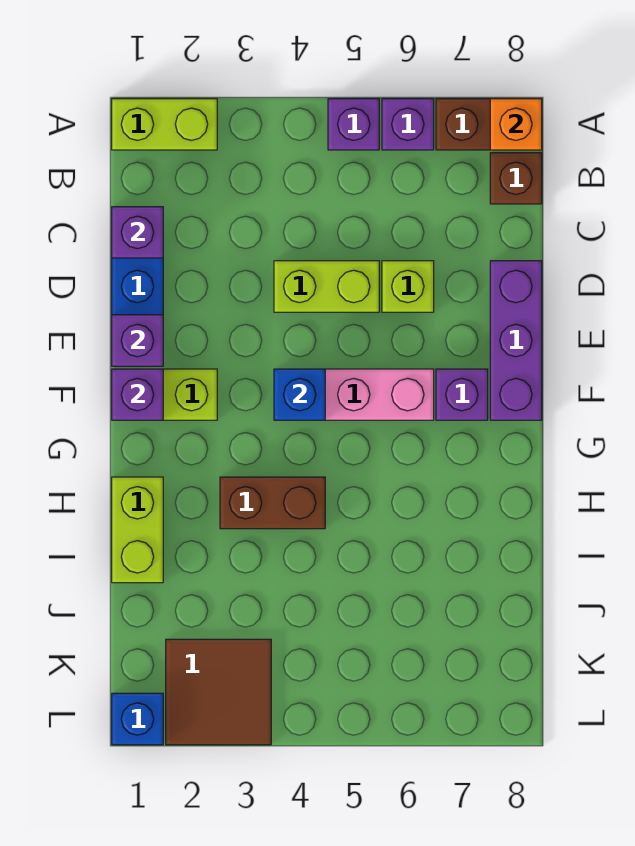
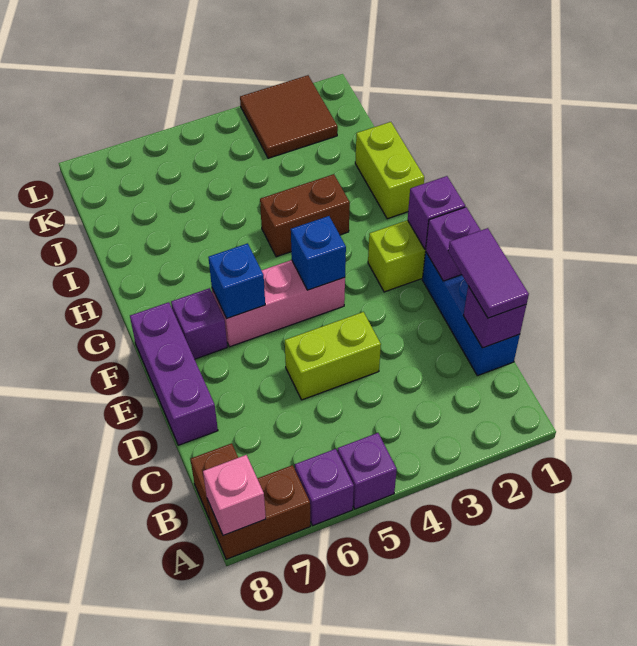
lime brick A1:A2 level 1 -> none
orange brick A8 level 2 -> pink brick A8 level 2
none -> purple tile C1:D1 level 3
lime brick D6 level 1 -> none
blue brick L1 level 1 -> blue brick F6 level 2

